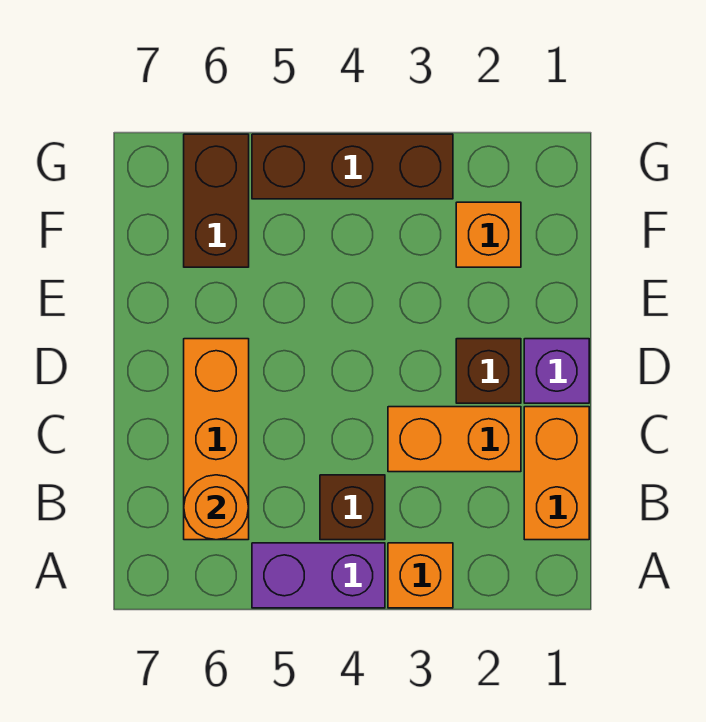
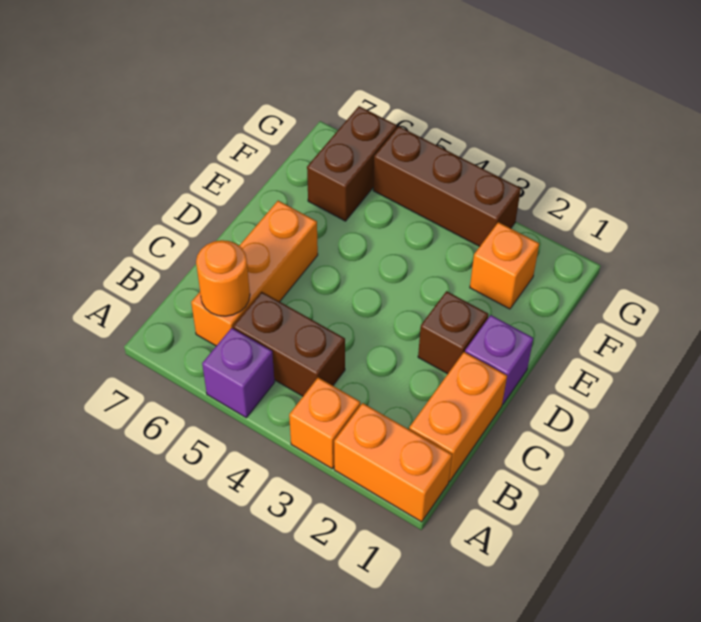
purple brick A4:A5 level 1 -> purple brick A5 level 1
brown brick B4 level 1 -> brown brick B4:B5 level 1
orange brick C2:C3 level 1 -> orange brick A1:A2 level 1

